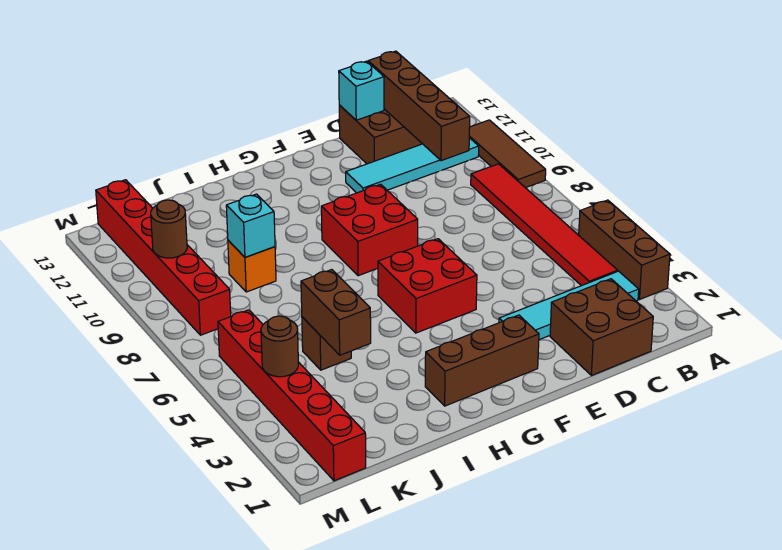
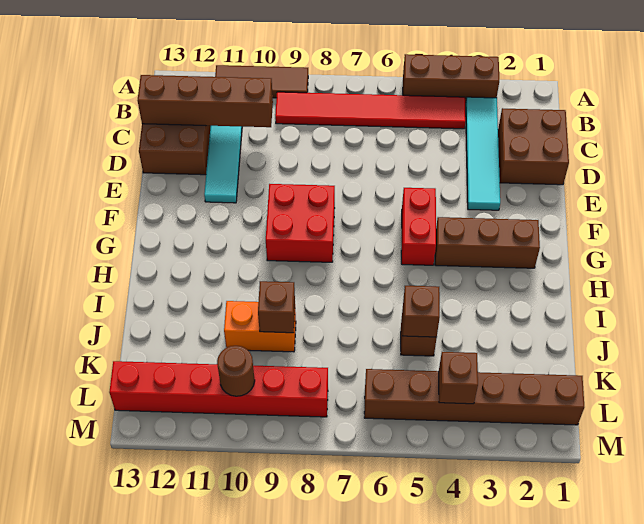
cyan brick D13 level 2 -> none
brown brick F2:H2 level 1 -> brown brick G2:G4 level 1
red brick F5:G6 level 1 -> red brick F5:G5 level 1
brown brick J4:J5 level 2 -> brown brick J5 level 2
orange brick J9 level 1 -> orange brick J9:J10 level 1
cyan brick J9 level 2 -> brown brick J9 level 2
red brick L1:L6 level 1 -> brown brick L1:L6 level 1
brown round brick L4 level 2 -> brown brick L4 level 2

